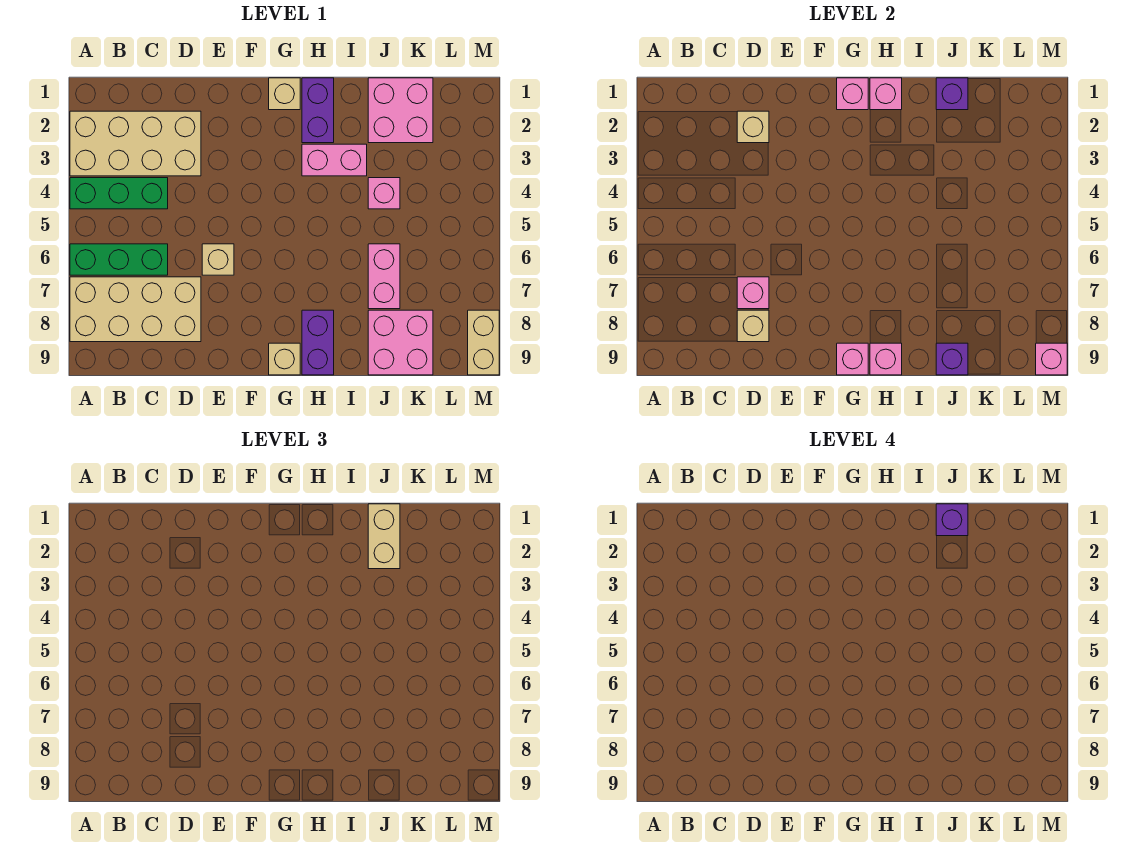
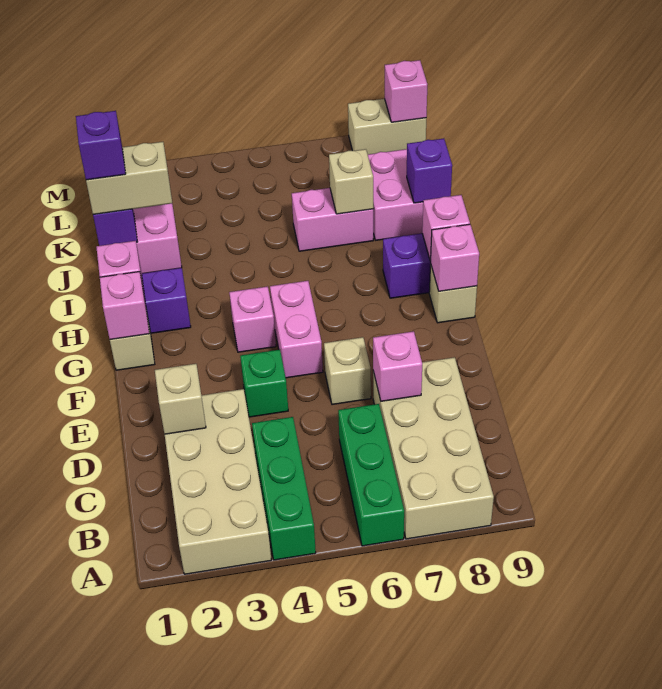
tan brick D8 level 2 -> tan brick J7 level 2
none -> green brick E4 level 1
pink brick H3:I3 level 1 -> pink brick F5:G5 level 1
pink brick J4 level 1 -> pink brick G4 level 1

